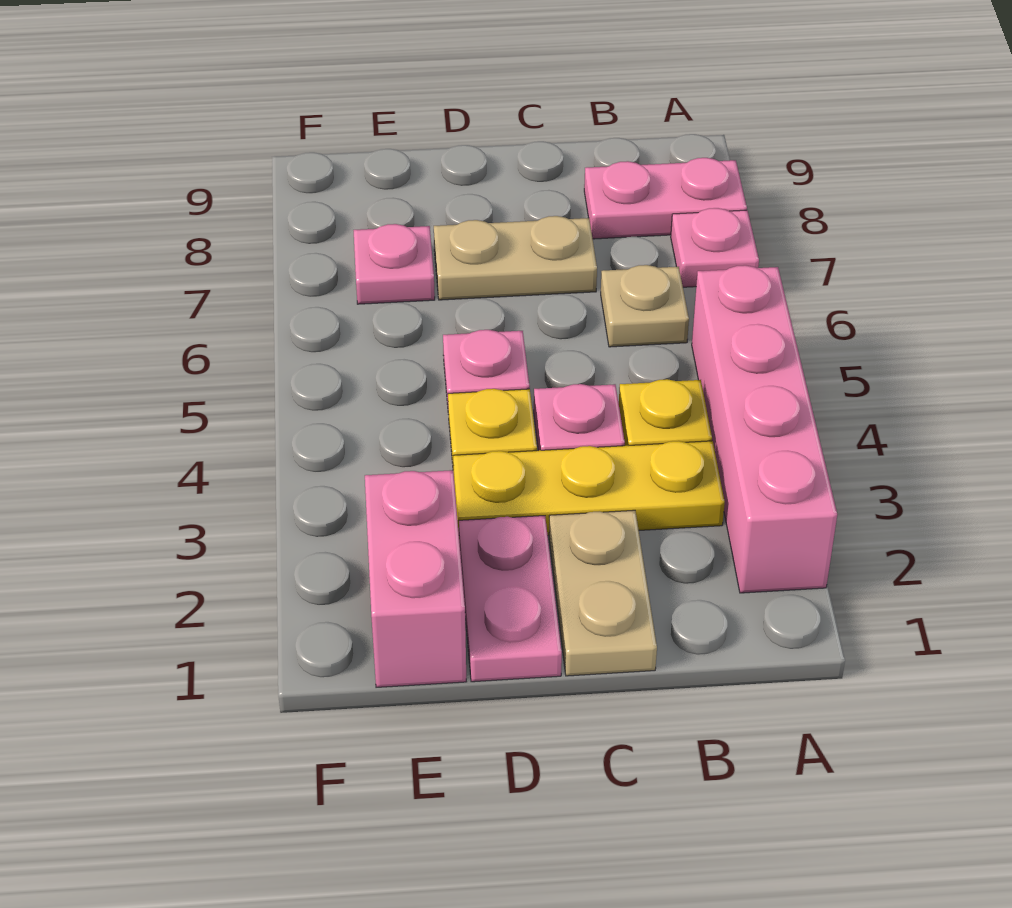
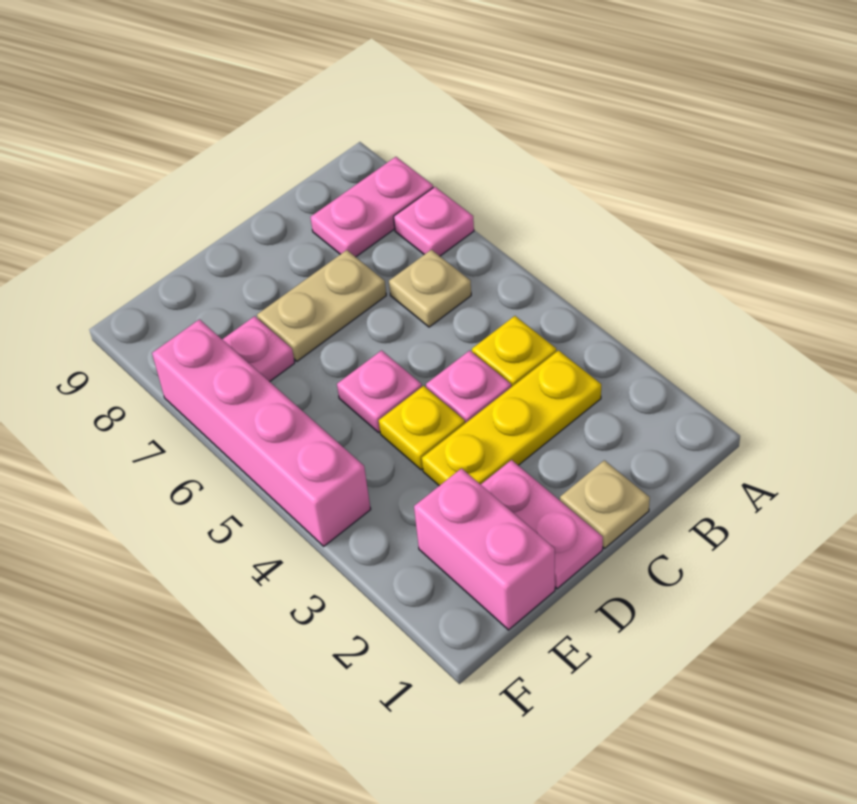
pink brick A2:A5 level 1 -> pink brick F4:F7 level 1
tan plate C1:C2 level 1 -> tan plate C1 level 1

